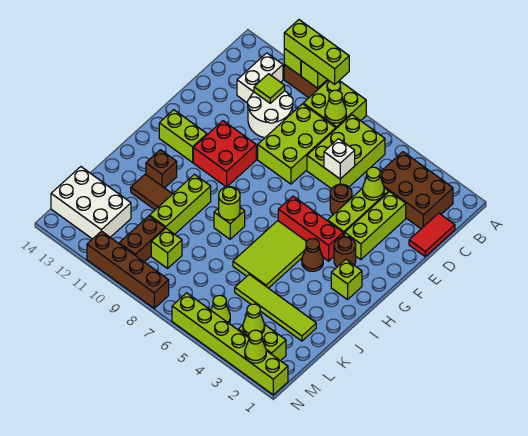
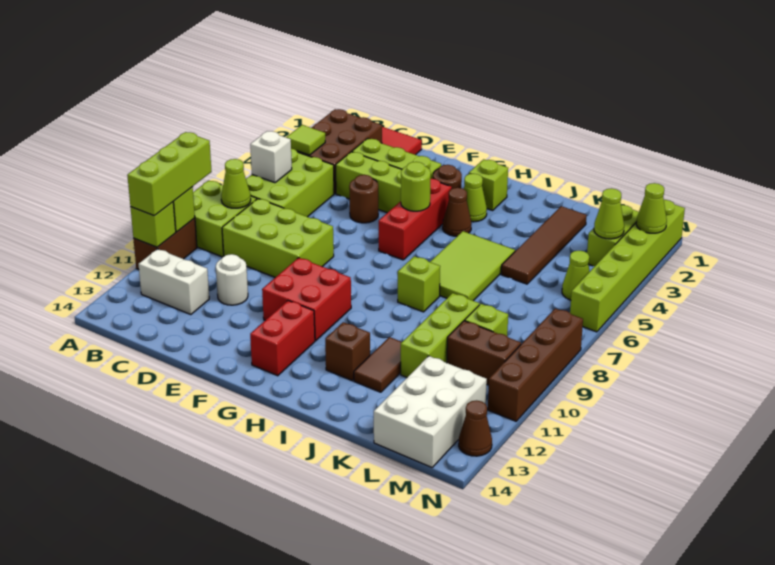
lime brick B6:D7 level 1 -> lime brick B5:C7 level 1
white round brick C10:D11 level 1 -> white round brick D11 level 1
lime tile C11 level 2 -> lime tile B4 level 2
lime cone D4 level 2 -> lime cone H3 level 1
white brick D6 level 2 -> white brick B6 level 2
lime brick G12:G13 level 1 -> red brick G12:G13 level 1
lime tile H5:J6 level 1 -> lime tile I5:J7 level 1
lime round brick I8 level 2 -> lime round brick G5 level 2
lime brick I10:K10 level 1 -> lime brick K9:K11 level 1
lime tile K2:K5 level 1 -> brown tile K2:K5 level 1
none -> brown cone N13 level 1

